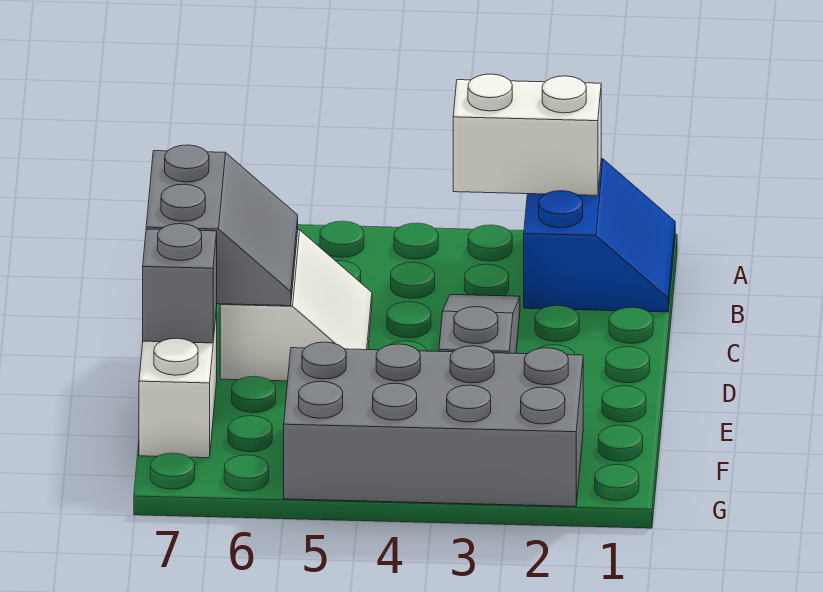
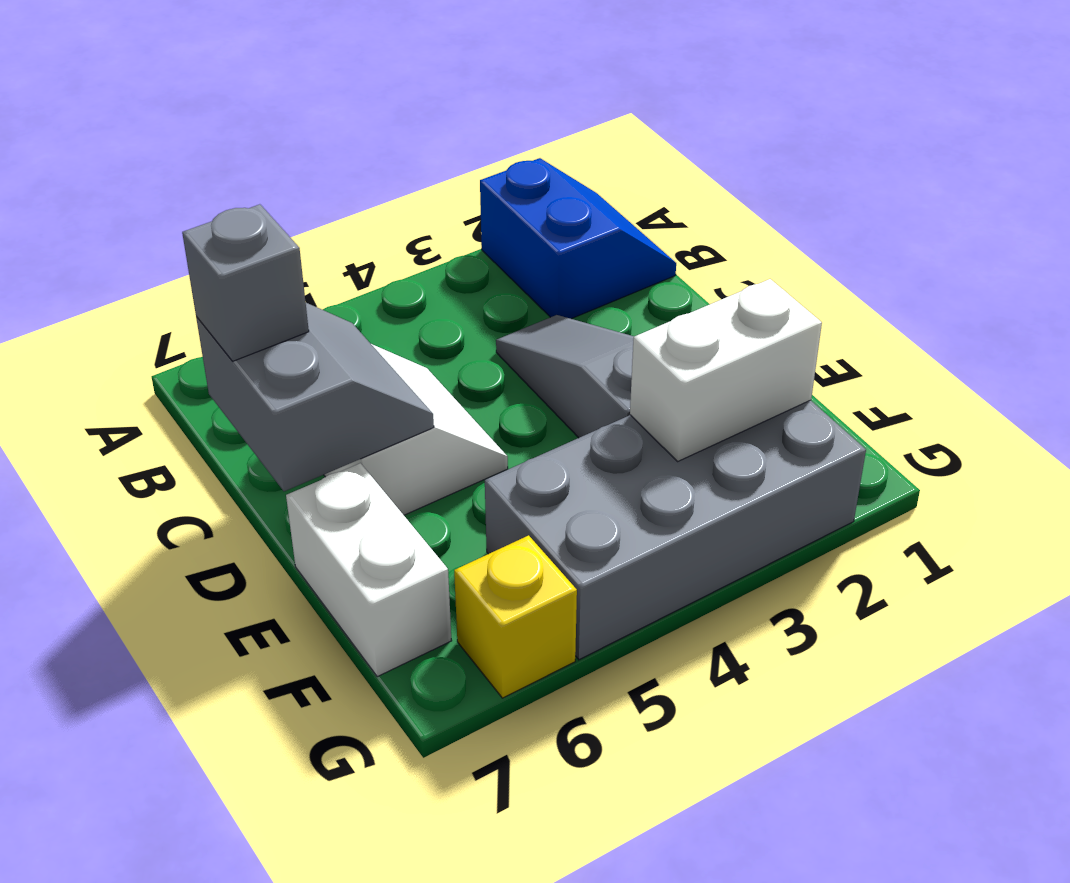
white brick A2:A3 level 2 -> white brick F2:F3 level 2
grey brick E7 level 2 -> grey brick C7 level 3
none -> yellow brick G6 level 1

